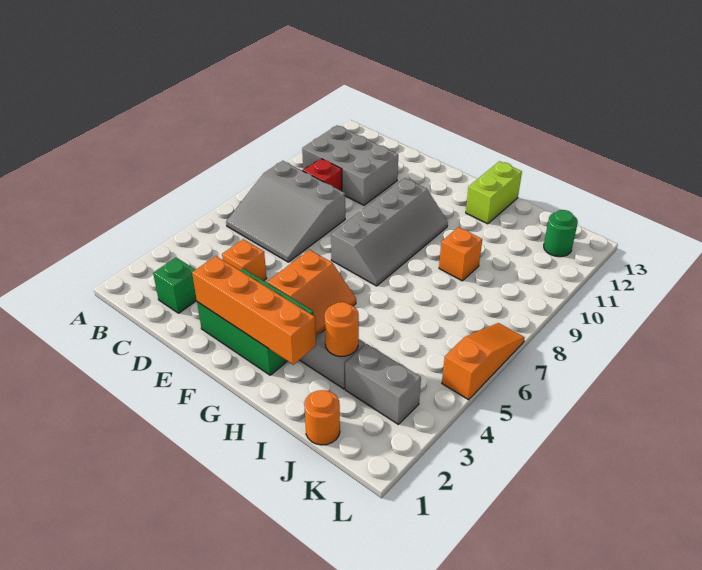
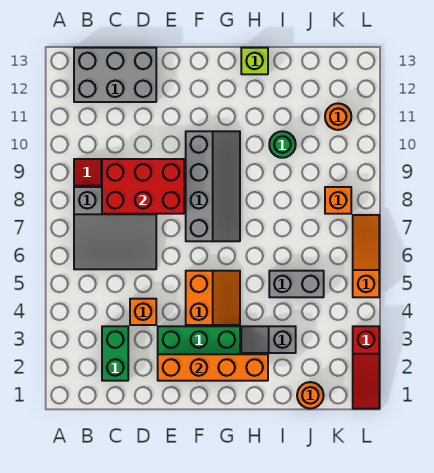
grey brick B10:D11 level 1 -> grey brick B12:D13 level 1
green brick C2 level 1 -> green brick C2:C3 level 1
none -> red brick C8:E9 level 2
lime brick H12:H13 level 1 -> lime brick H13 level 1
orange round brick I3 level 2 -> orange round brick K11 level 1
orange brick I9 level 1 -> orange brick K8 level 1
grey brick J3:K3 level 1 -> grey brick I5:J5 level 1
green round brick K12 level 1 -> green round brick I10 level 1
none -> red slope L1:L3 level 1 top 3

